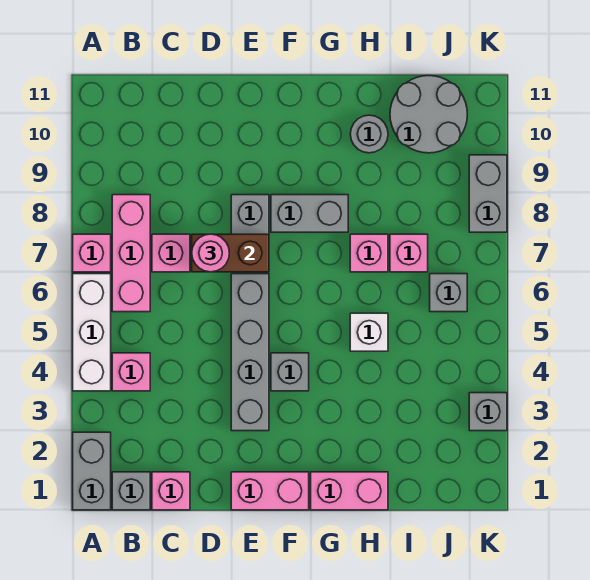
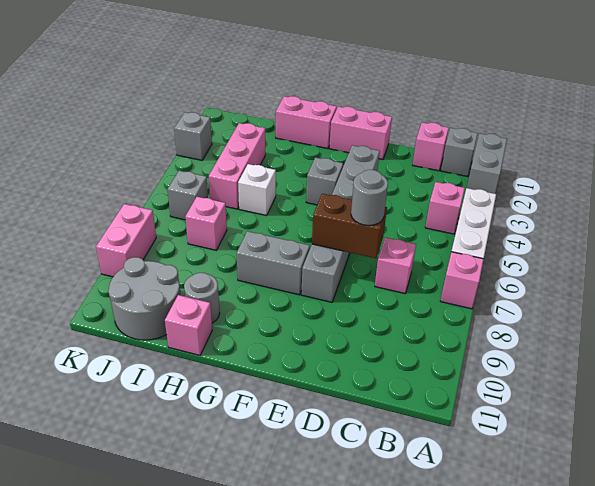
pink brick B6:B8 level 1 -> pink brick I3:I5 level 1
pink round brick D7 level 3 -> grey round brick D7 level 3
pink brick H7 level 1 -> pink brick H11 level 1
grey brick K8:K9 level 1 -> pink brick K8:K9 level 1

